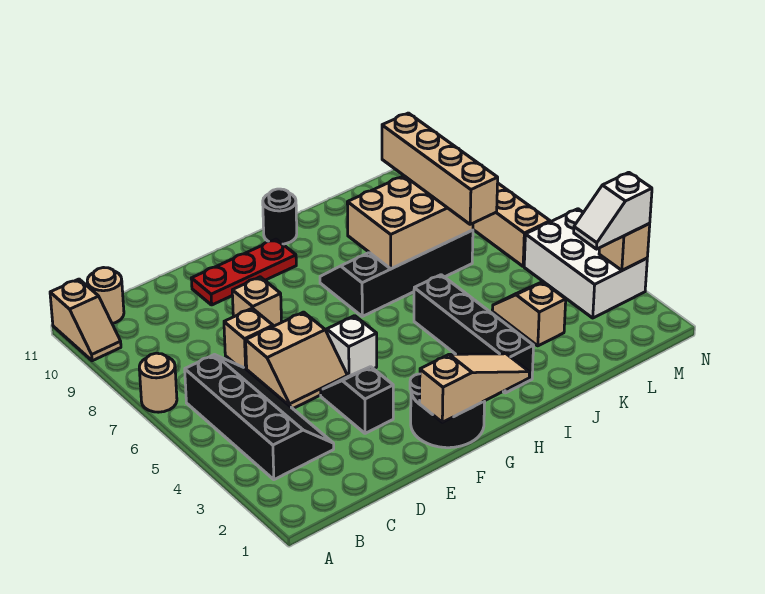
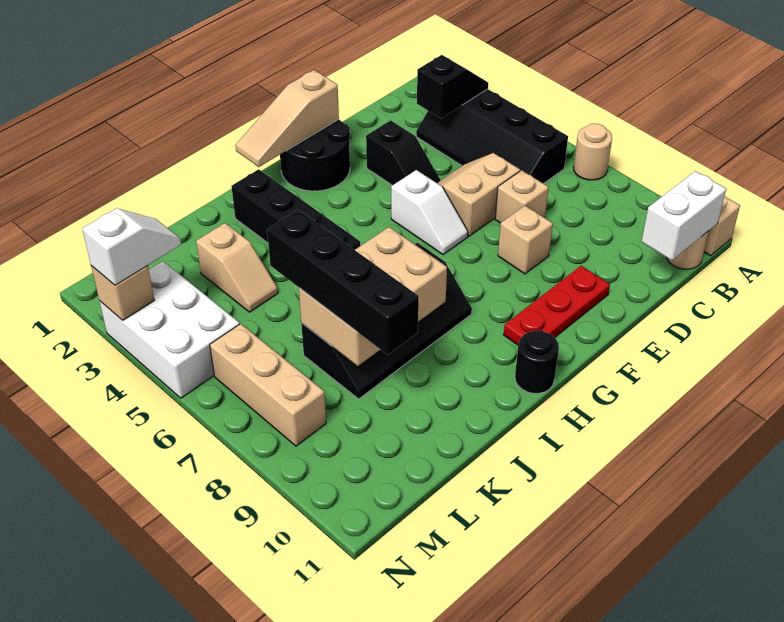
none -> black slope B3:C3 level 2 top C
none -> white brick B11:C11 level 2
tan brick K6:K9 level 3 -> black brick K6:K9 level 3

